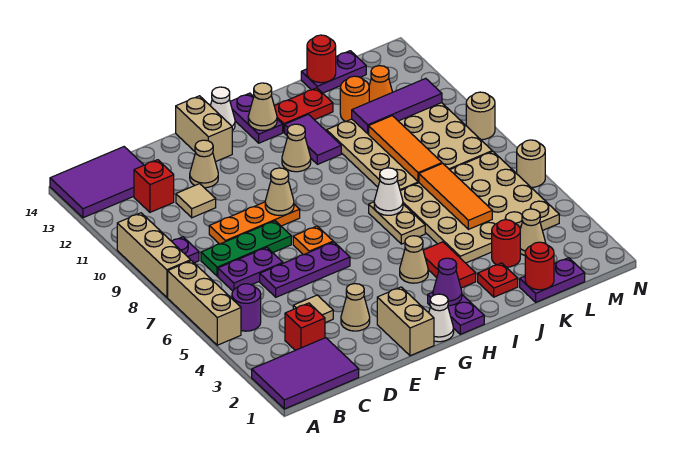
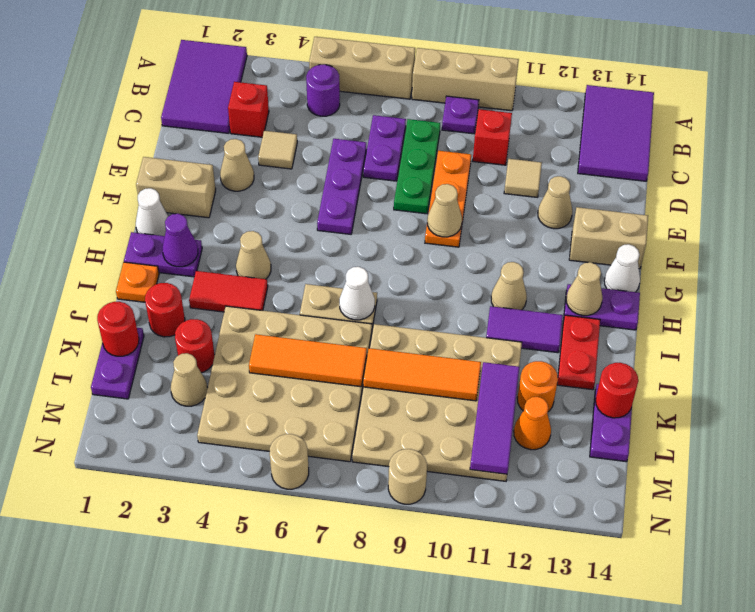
red brick C12 level 1 -> red brick C10 level 1
orange plate F7 level 1 -> orange plate I1 level 1
red plate J2 level 1 -> red round brick J2 level 1

